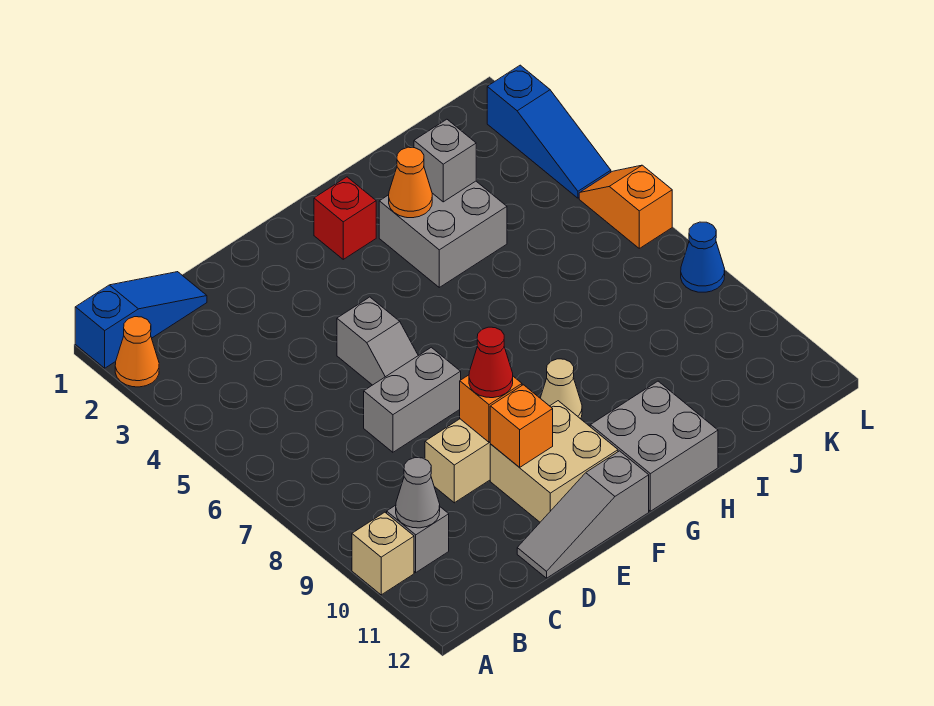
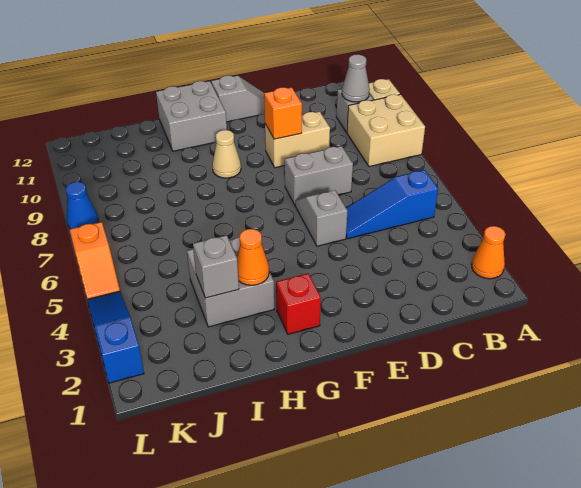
blue slope A1:C1 level 1 top A -> blue slope B5:D5 level 1 top B
grey slope D12:F12 level 1 top F -> grey slope E12:F12 level 1 top F
red cone E9 level 3 -> none
tan brick E10:F11 level 1 -> tan brick A8:B9 level 1
orange brick E10 level 2 -> none

